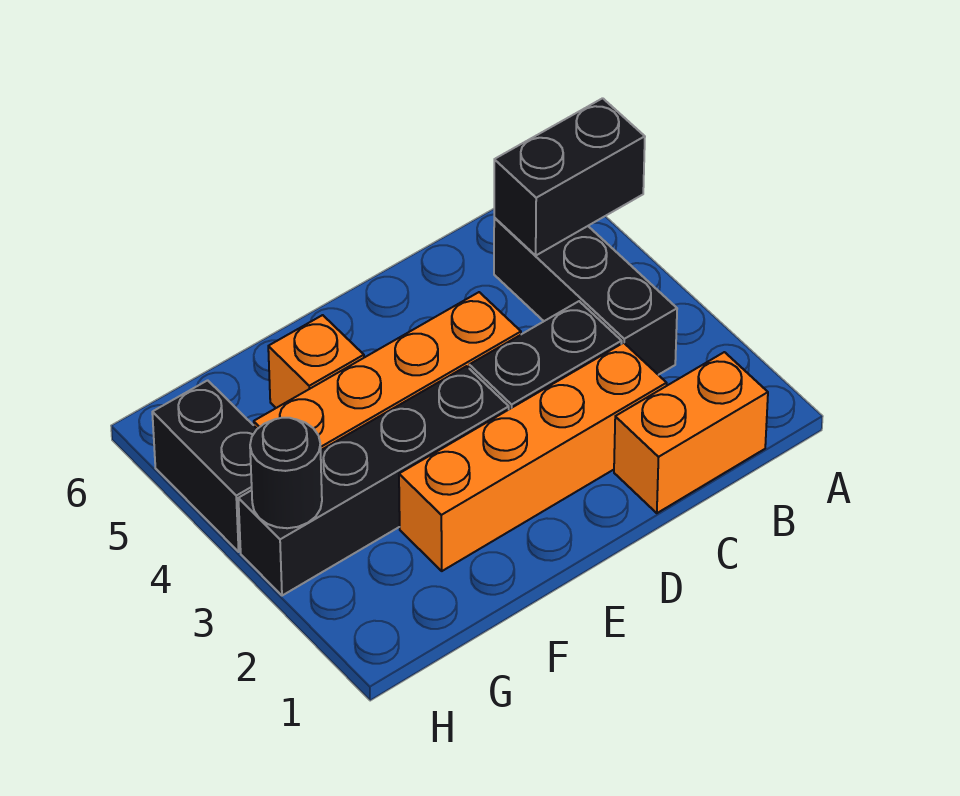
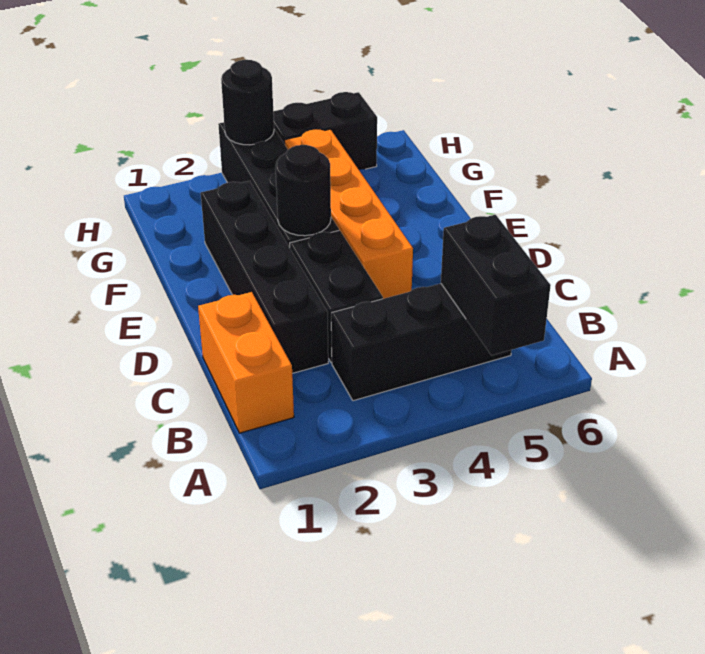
orange brick C2:F2 level 1 -> black brick C2:F2 level 1
none -> black round brick E3 level 2
orange brick F5 level 1 -> none

